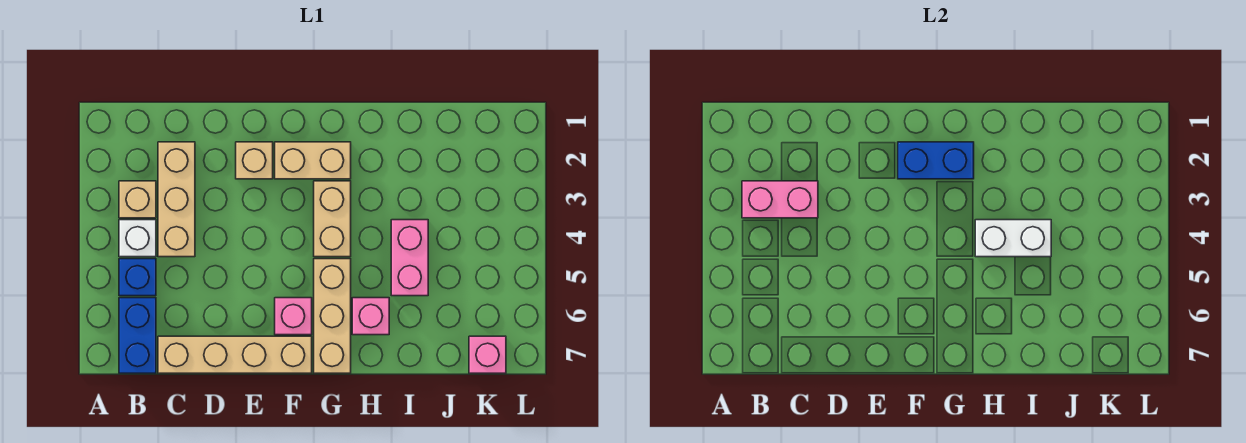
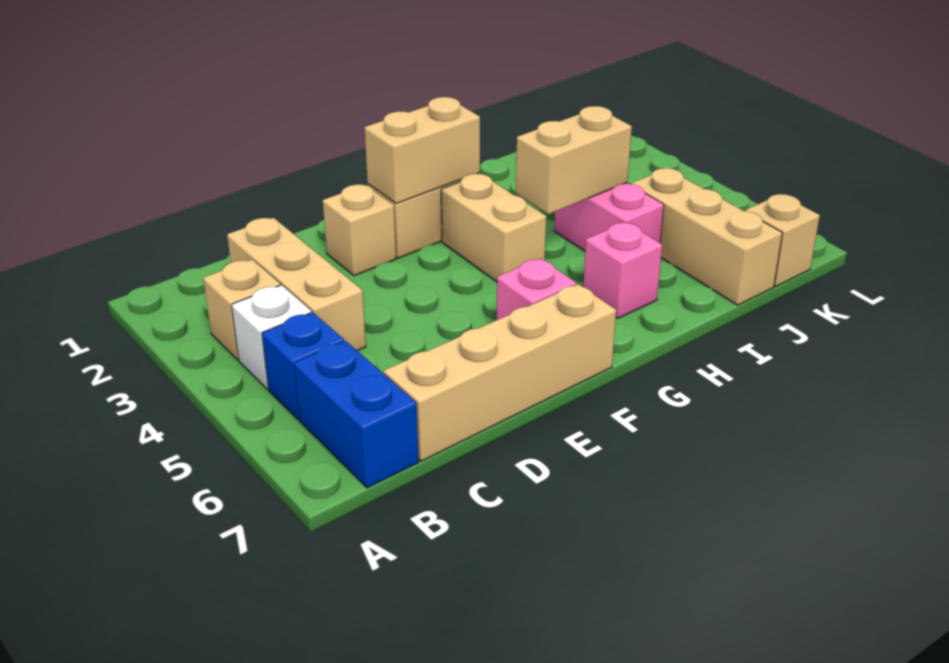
pink brick B3:C3 level 2 -> none
blue brick F2:G2 level 2 -> tan brick F2:G2 level 2
tan brick G5:G7 level 1 -> tan brick J5:J7 level 1
white brick H4:I4 level 2 -> tan brick H4:I4 level 2
pink brick K7 level 1 -> tan brick K7 level 1

